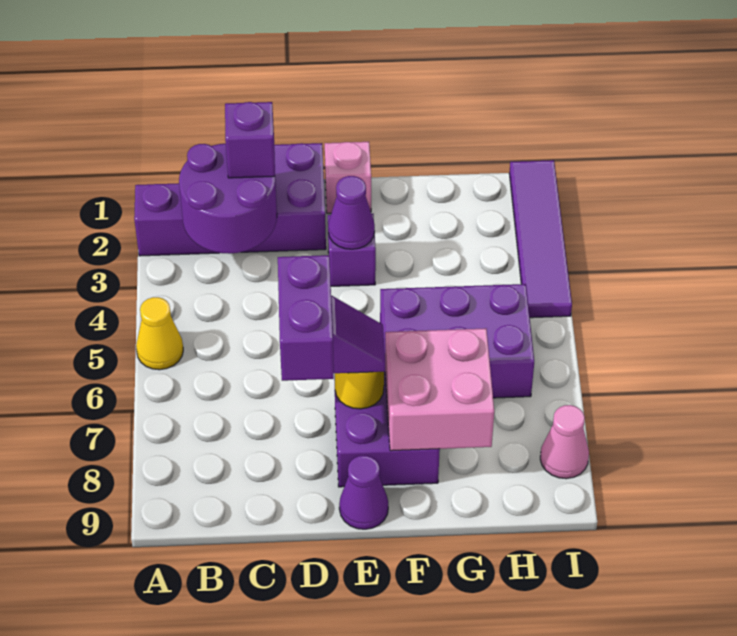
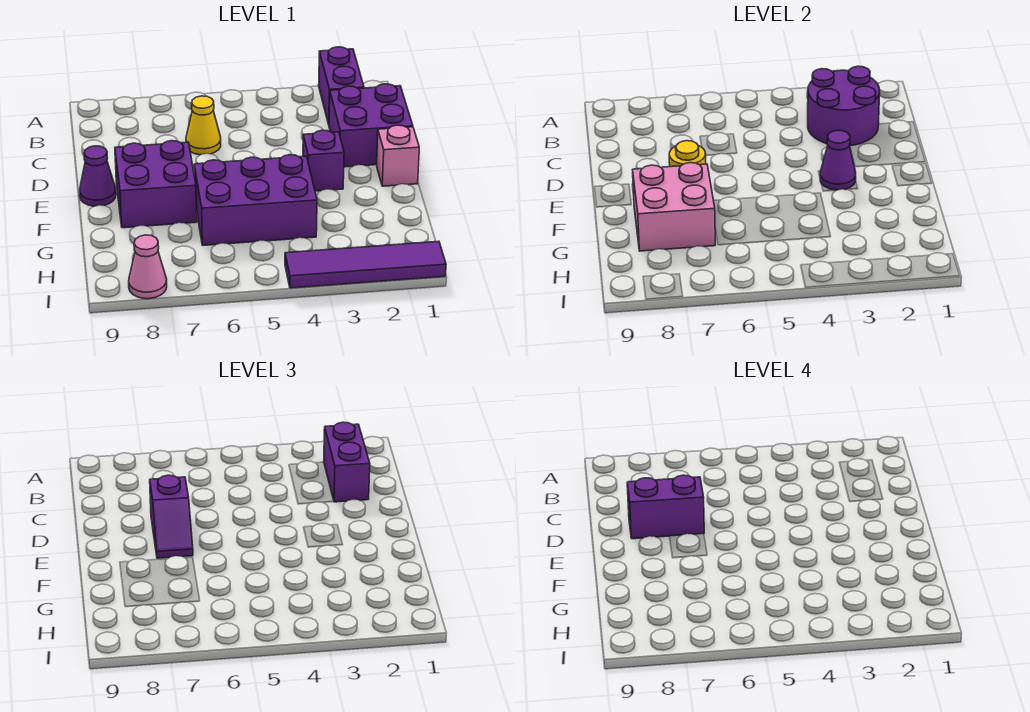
yellow cone A5 level 1 -> yellow cone C6 level 1
purple brick C2 level 3 -> purple brick B2:C2 level 3
purple brick F5:H6 level 1 -> purple brick F4:G6 level 1

